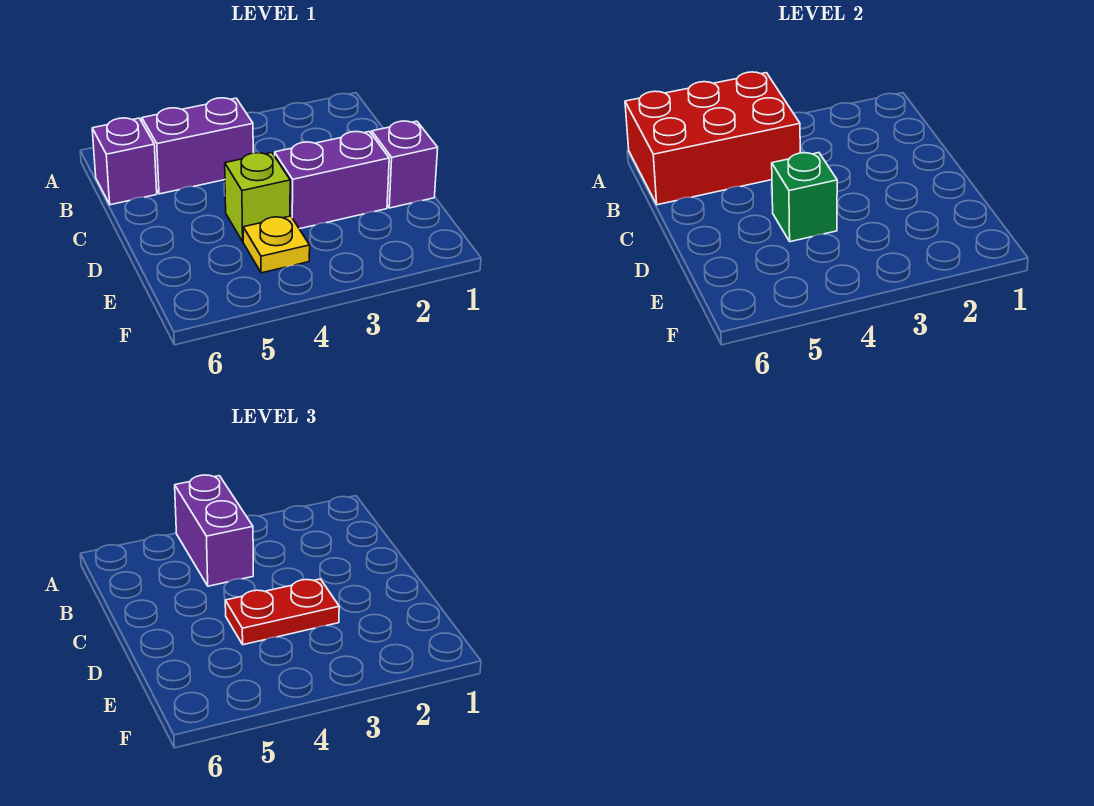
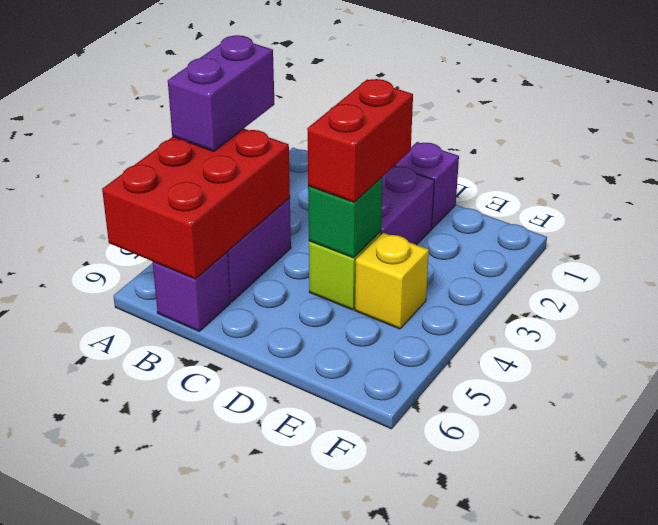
purple brick A4:B4 level 3 -> purple brick A3:A4 level 3
red plate D3:D4 level 3 -> red brick D3:D4 level 3
yellow plate E4 level 1 -> yellow brick E4 level 1

